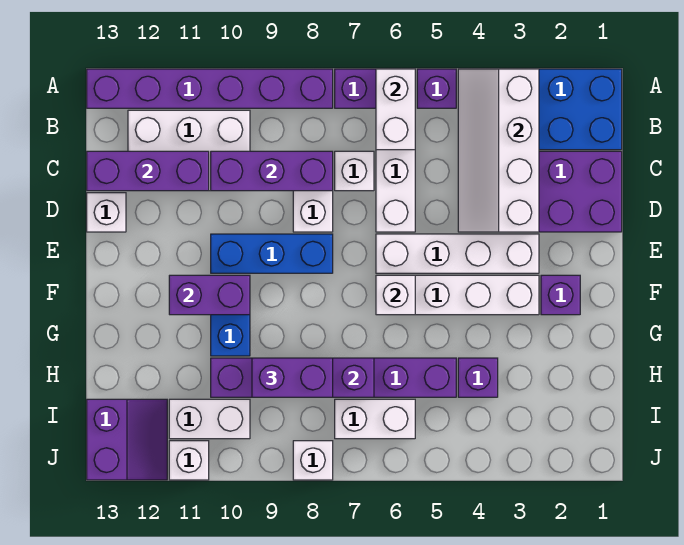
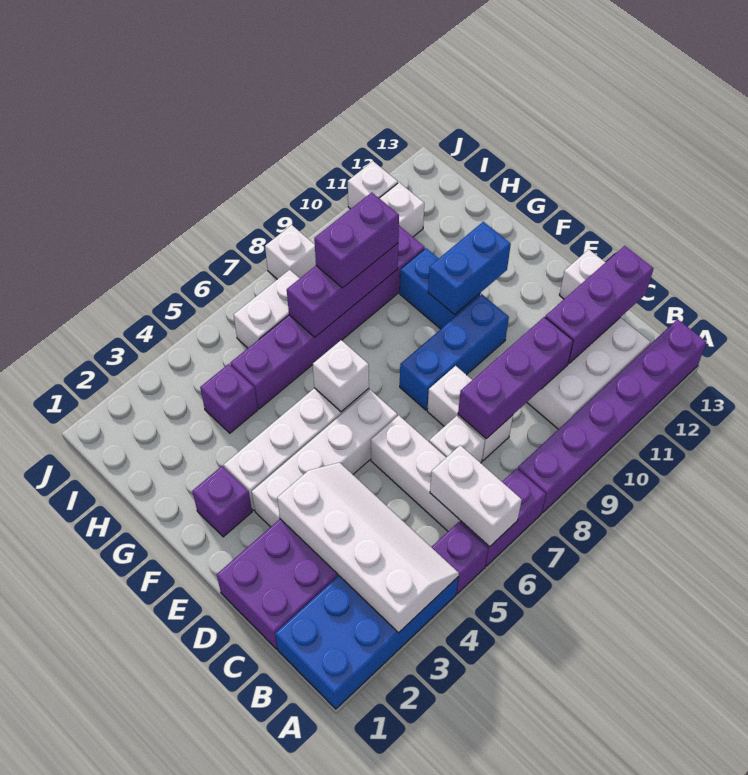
purple brick F10:F11 level 2 -> blue brick F10:F11 level 2
purple slope I12:J13 level 1 top 13 -> none

